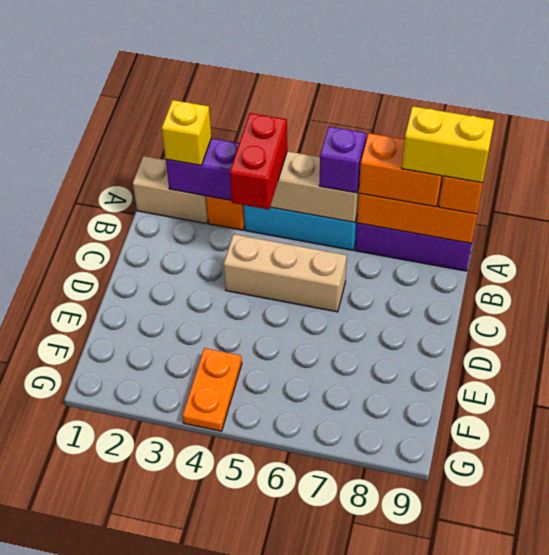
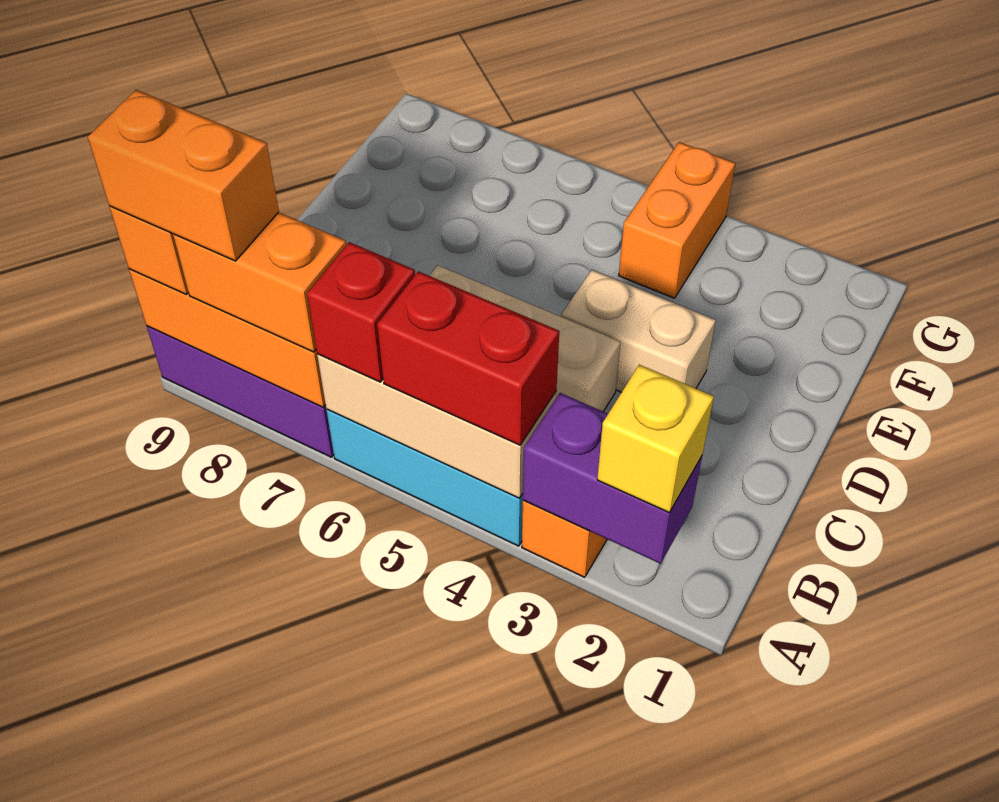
tan brick A1:A2 level 1 -> tan brick D3:D4 level 1
red brick A4:B4 level 3 -> red brick A4:A5 level 3
purple brick A6 level 3 -> red brick A6 level 3
yellow brick A8:A9 level 4 -> orange brick A8:A9 level 4
orange plate F4:G4 level 1 -> orange brick F4:G4 level 1

